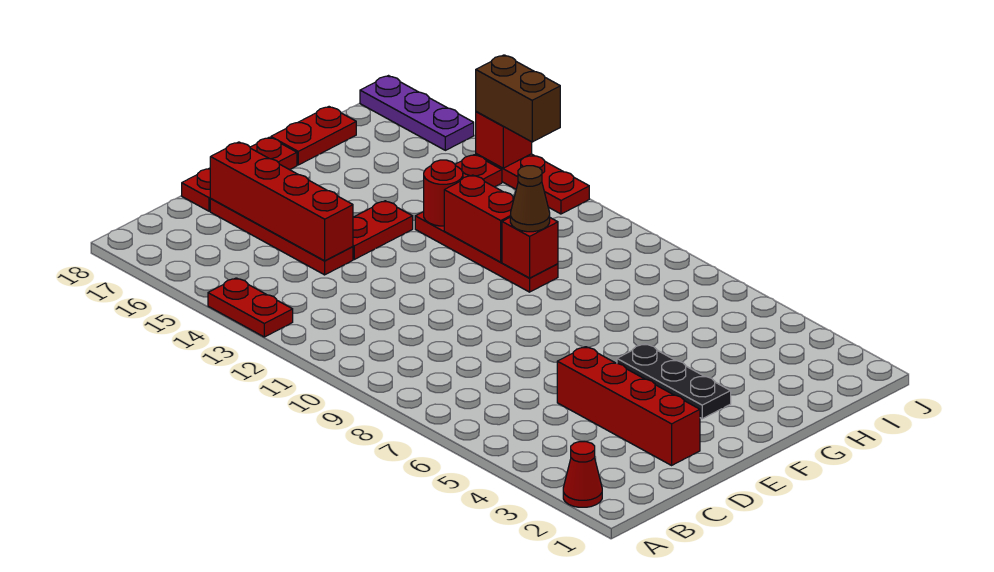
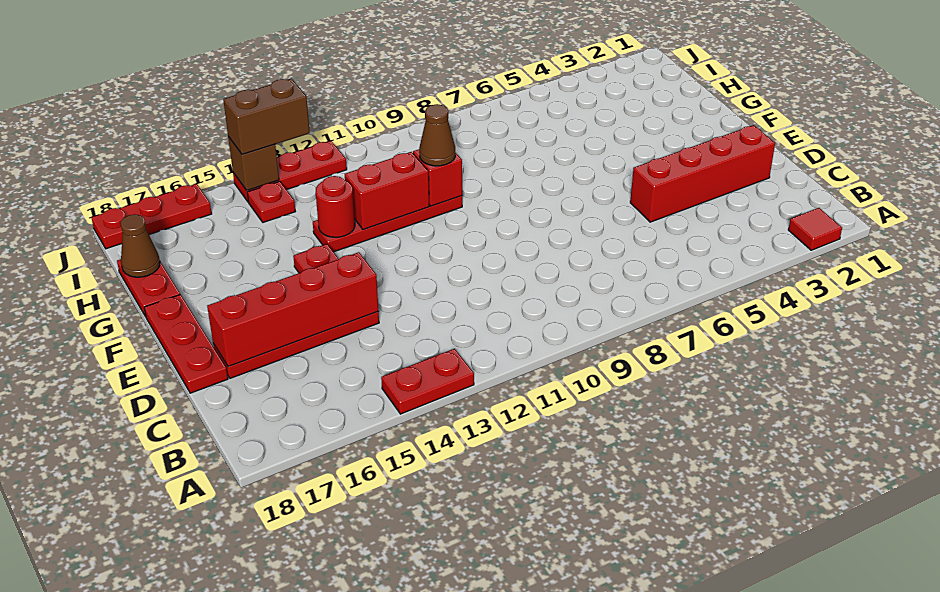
red cone A2 level 1 -> red tile A2 level 1
black plate F3:F5 level 1 -> none
none -> brown cone H18 level 2
red brick J14 level 2 -> brown brick J14 level 2
purple plate J16:J18 level 1 -> red plate J16:J18 level 1

